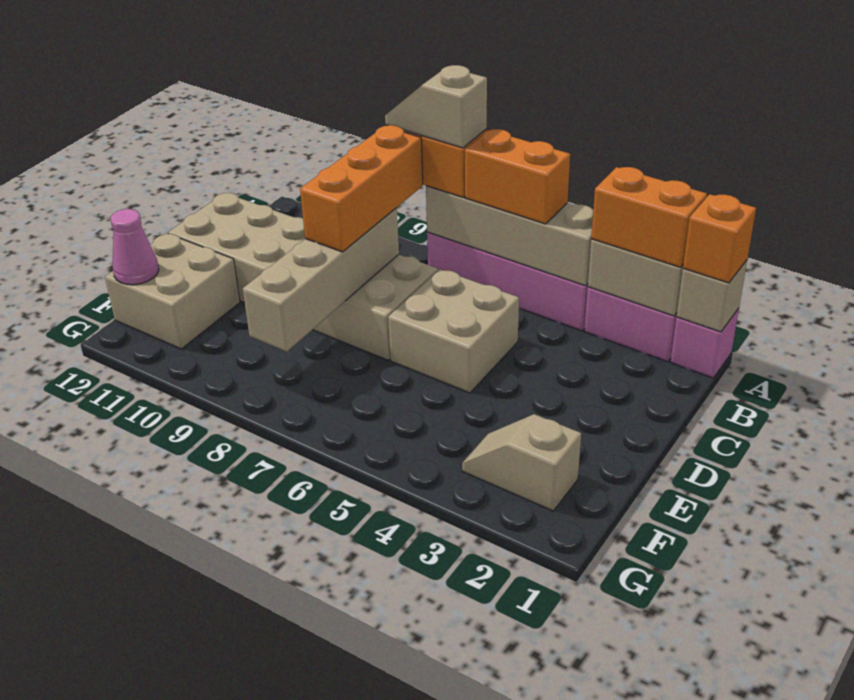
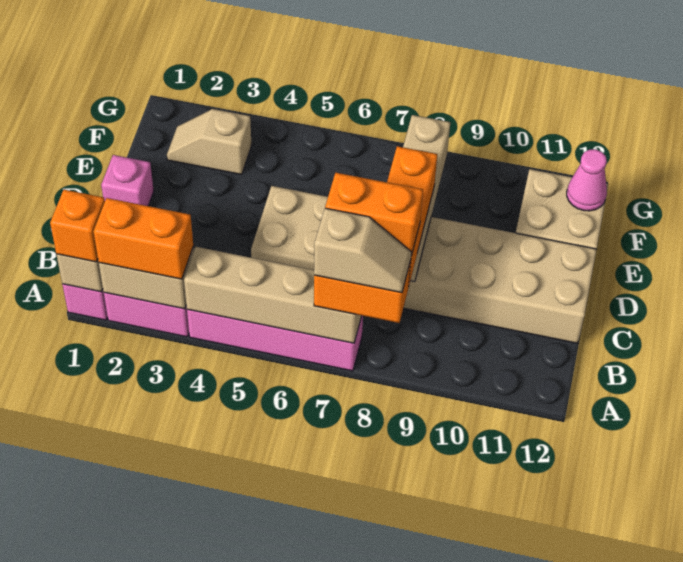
orange brick A5:A6 level 3 -> orange brick B7:B8 level 4
none -> pink brick D1 level 1
tan slope F2:F3 level 1 top 2 -> tan slope F2:F3 level 1 top 3

